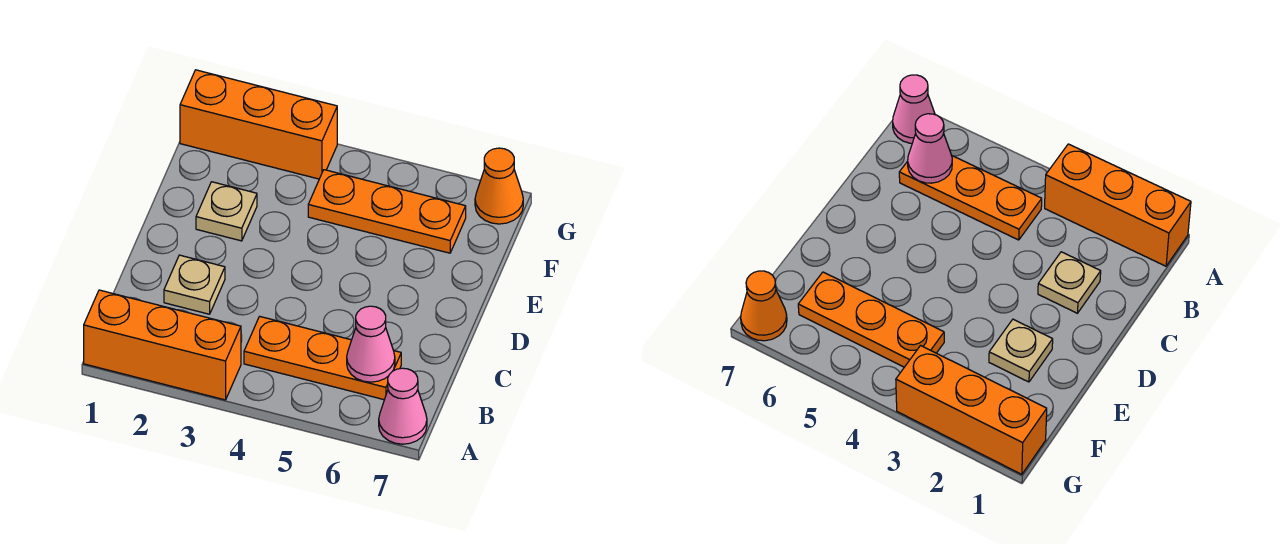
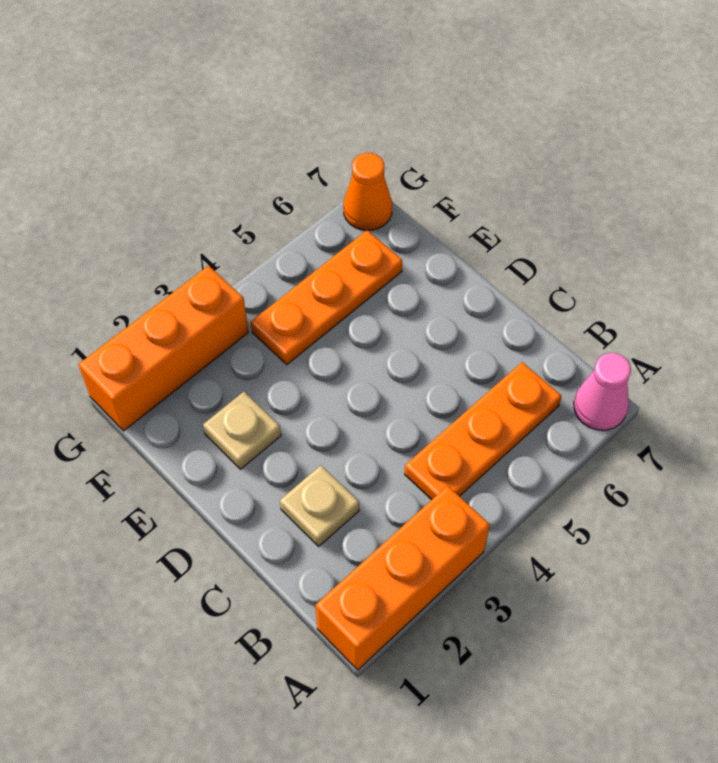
pink cone B6 level 2 -> none

